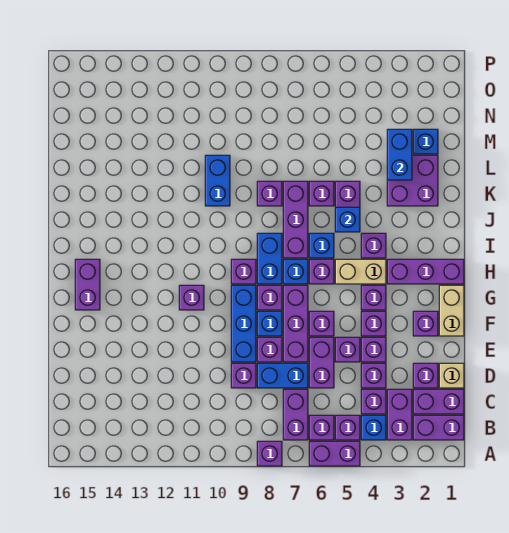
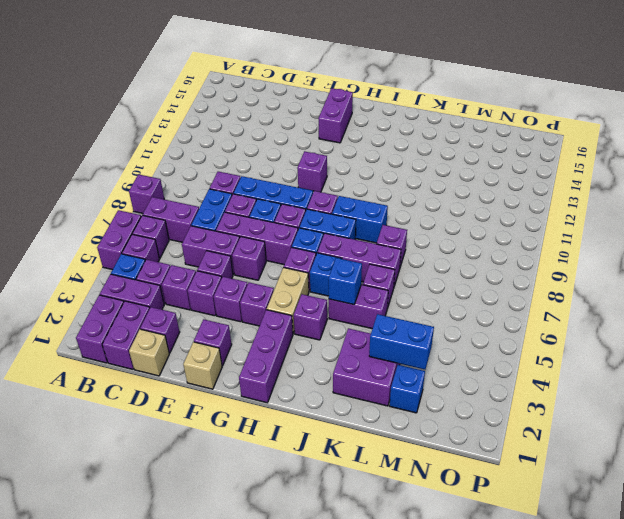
tan brick F1:G1 level 1 -> tan brick F1 level 1
purple brick G15:H15 level 1 -> purple brick G14:G15 level 1
blue brick K10:L10 level 1 -> blue brick I9:J9 level 1

